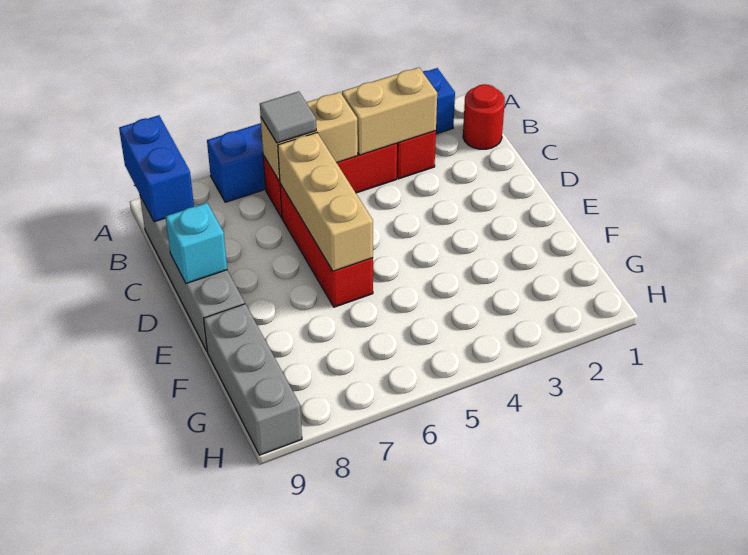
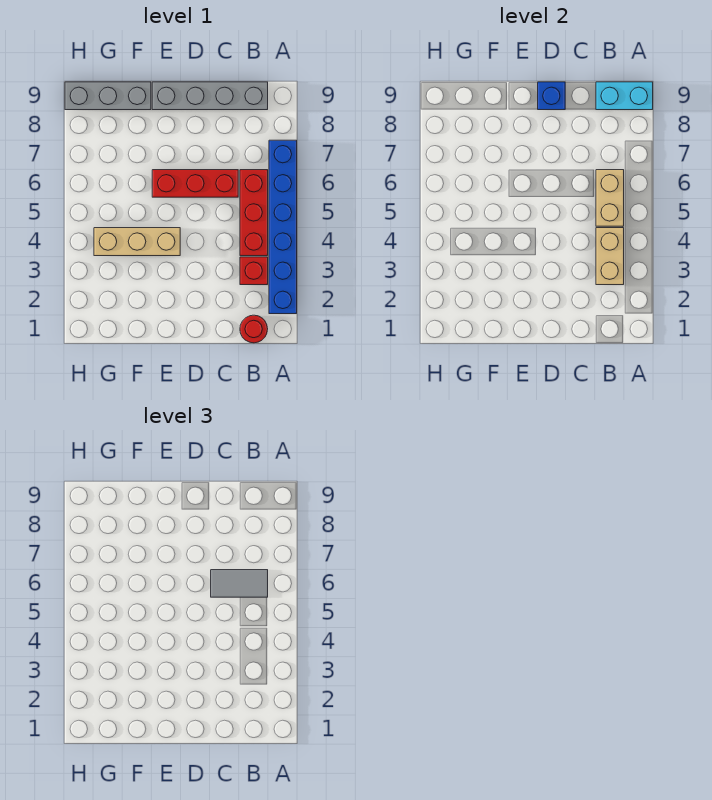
blue brick A9:B9 level 2 -> cyan brick A9:B9 level 2
grey tile B6 level 3 -> grey tile B6:C6 level 3
tan brick C6:E6 level 2 -> tan brick E4:G4 level 1
cyan brick D9 level 2 -> blue brick D9 level 2

